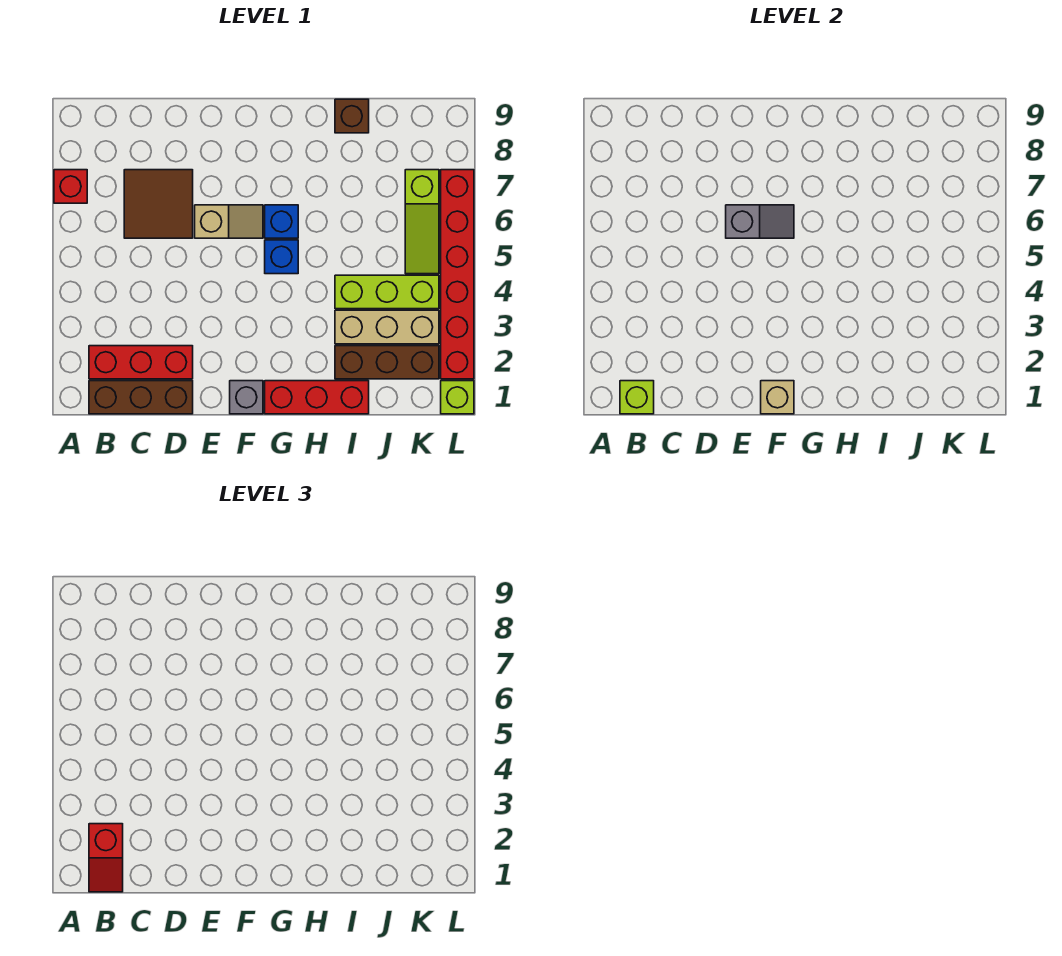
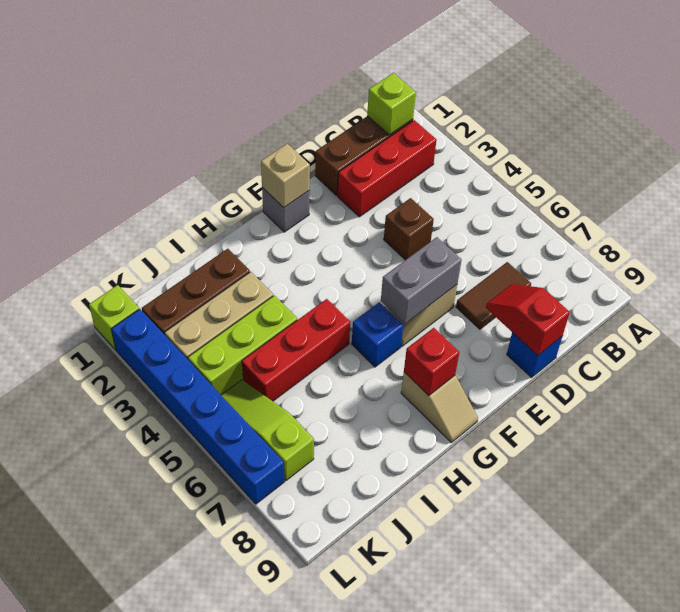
red brick A7 level 1 -> red brick G8 level 2
red slope B1:B2 level 3 top 2 -> red slope D8:D9 level 2 top 9
brown tile C6:D7 level 1 -> brown tile C7:D7 level 1
grey slope E6:F6 level 2 top E -> grey brick E6:F6 level 2
red brick G1:I1 level 1 -> red brick H5:J5 level 1
blue brick G5 level 1 -> blue brick D9 level 1
none -> tan slope G8:G9 level 1 top 8
brown brick I9 level 1 -> brown brick D4 level 1
red brick L2:L7 level 1 -> blue brick L2:L7 level 1

